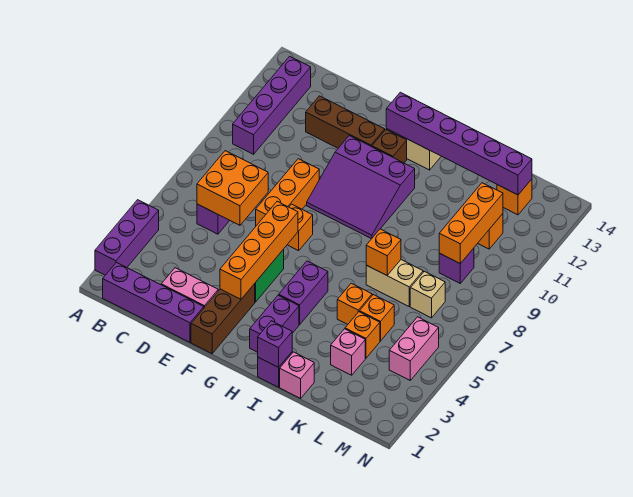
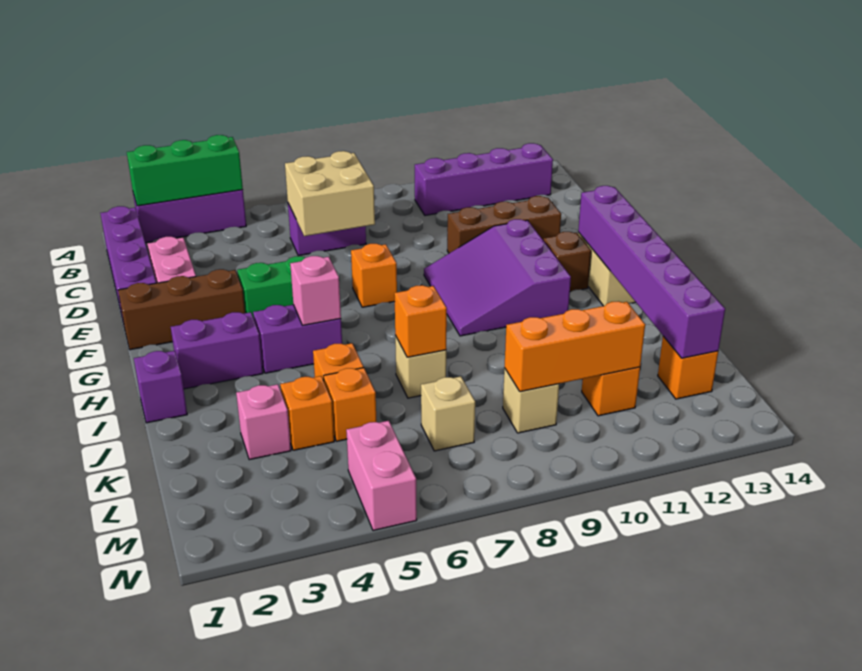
none -> green brick A2:A4 level 2
orange brick C6:D7 level 2 -> tan brick C6:D7 level 2
brown brick D12:F12 level 1 -> brown brick E10:E12 level 1
orange brick E7:E9 level 1 -> none
orange brick F3:F6 level 2 -> none
purple brick I1 level 2 -> none
pink brick J1 level 1 -> pink brick H5 level 2
tan brick J7:K7 level 1 -> tan brick J7 level 1
purple brick L9 level 1 -> tan brick L9 level 1
pink brick M4:M5 level 1 -> pink brick M5:N5 level 1

